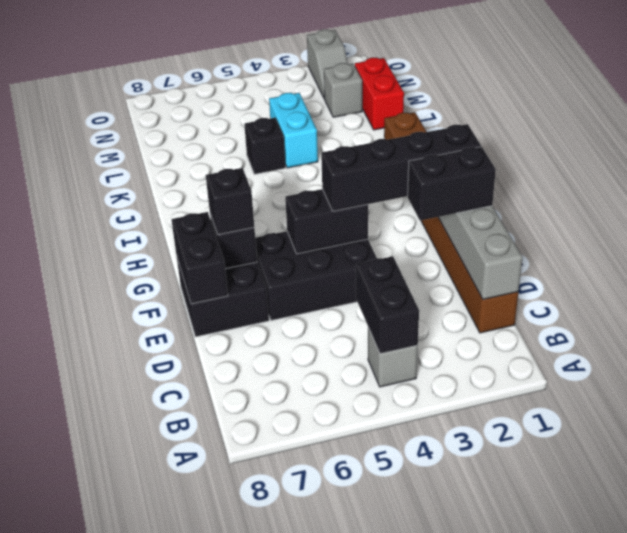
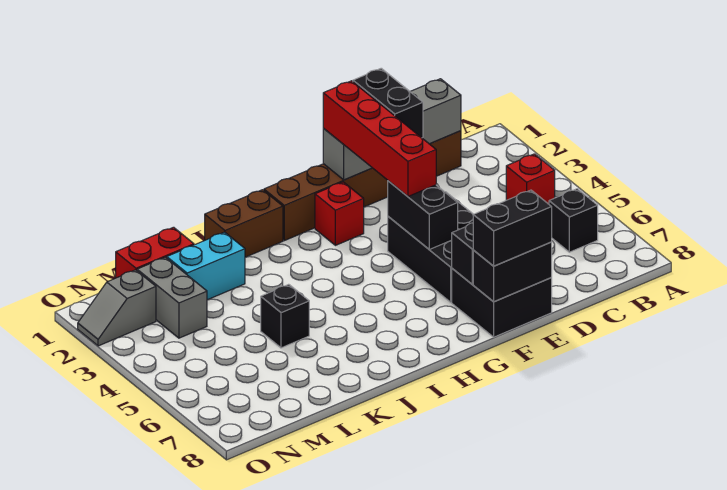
grey brick B4 level 1 -> red brick B4 level 1
black brick B4:C4 level 2 -> black brick E8:F8 level 3
black brick F1:F4 level 3 -> red brick F1:F4 level 3
black brick F7 level 3 -> black brick B6 level 1
none -> red brick G2 level 1
cyan brick K4:L4 level 1 -> cyan brick K2:L2 level 1
grey brick M2 level 1 -> grey brick M2:M3 level 1
grey slope N2:O2 level 1 top O -> grey slope N2:O2 level 1 top N

